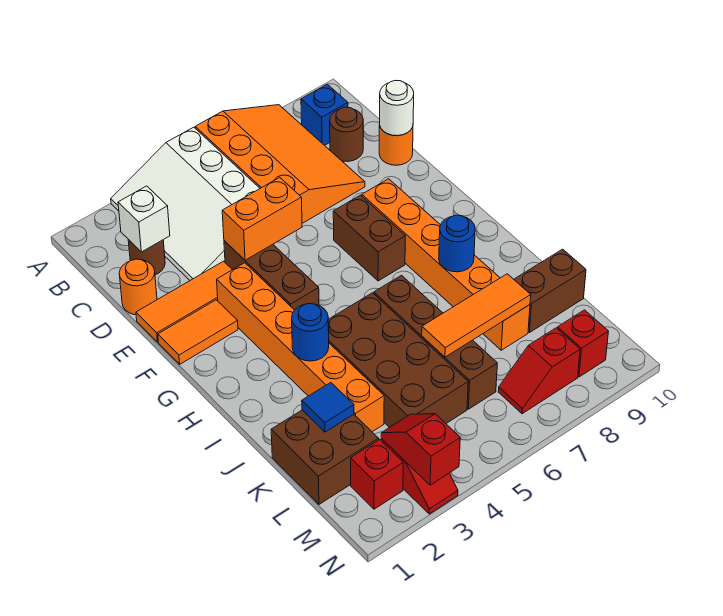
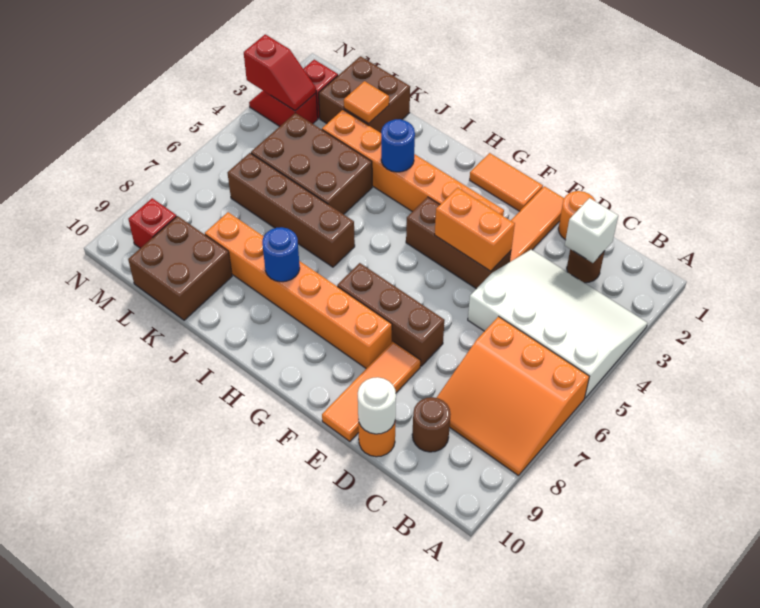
orange slope A6:D8 level 1 top 6 -> orange slope A6:C8 level 1 top 6
blue brick B9 level 1 -> none
orange brick E4:E5 level 2 -> orange brick E4:F4 level 2
orange tile F1:F2 level 1 -> orange tile F1:G1 level 1
brown brick F7:G7 level 1 -> brown brick E7:G7 level 1
brown brick I4:L5 level 1 -> brown brick J4:L5 level 1
blue tile K2 level 2 -> orange tile K2 level 2
orange tile K6:K8 level 2 -> orange tile E8:E10 level 1
brown brick K9:K10 level 1 -> brown brick K9:L10 level 1
red slope M7:M8 level 1 top 8 -> none

